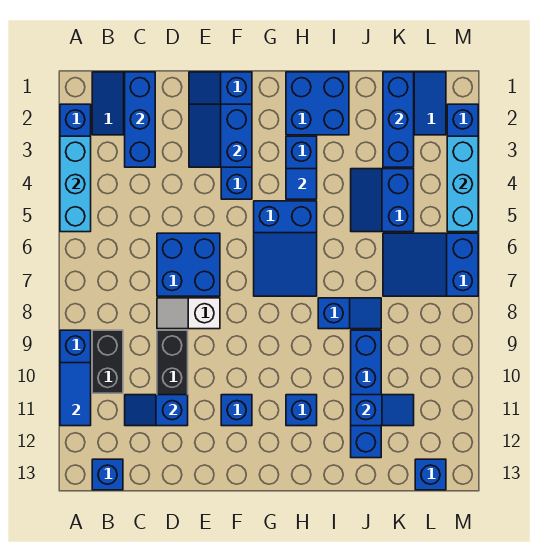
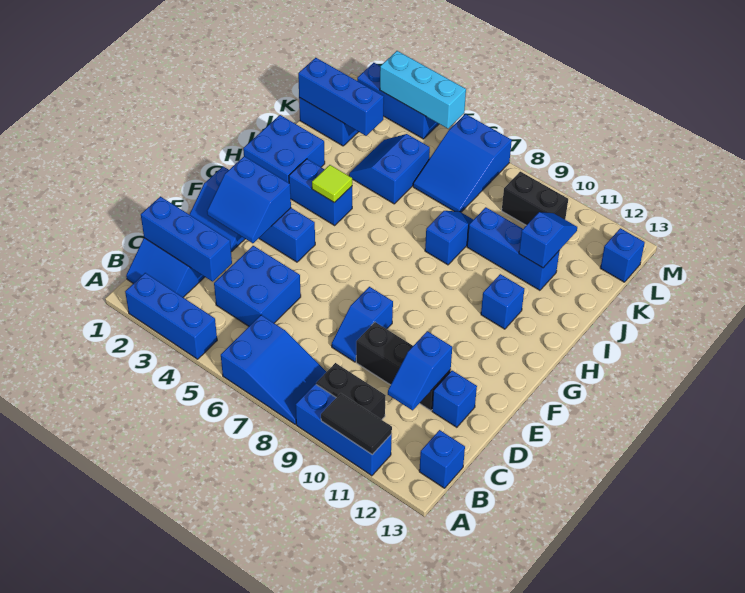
cyan brick A3:A5 level 2 -> none
blue tile A10:A11 level 2 -> black tile A10:A11 level 2
blue brick D6:E7 level 1 -> blue brick C4:D5 level 1
white slope D8:E8 level 1 top E -> blue slope D8:E8 level 1 top E
blue brick F11 level 1 -> blue brick D12 level 1
blue slope G5:H7 level 1 top 5 -> blue slope A6:B8 level 1 top 6
blue tile H4 level 2 -> lime tile H4 level 2
blue slope J4:K5 level 1 top K -> blue slope J4:K5 level 1 top 5
blue brick J9:J12 level 1 -> blue brick J9:J11 level 1
none -> black brick L9:L10 level 1

